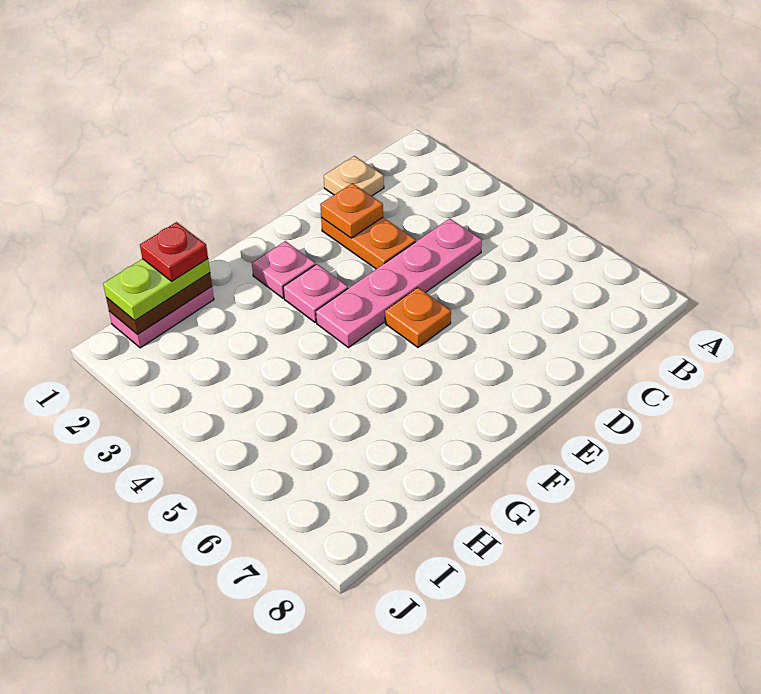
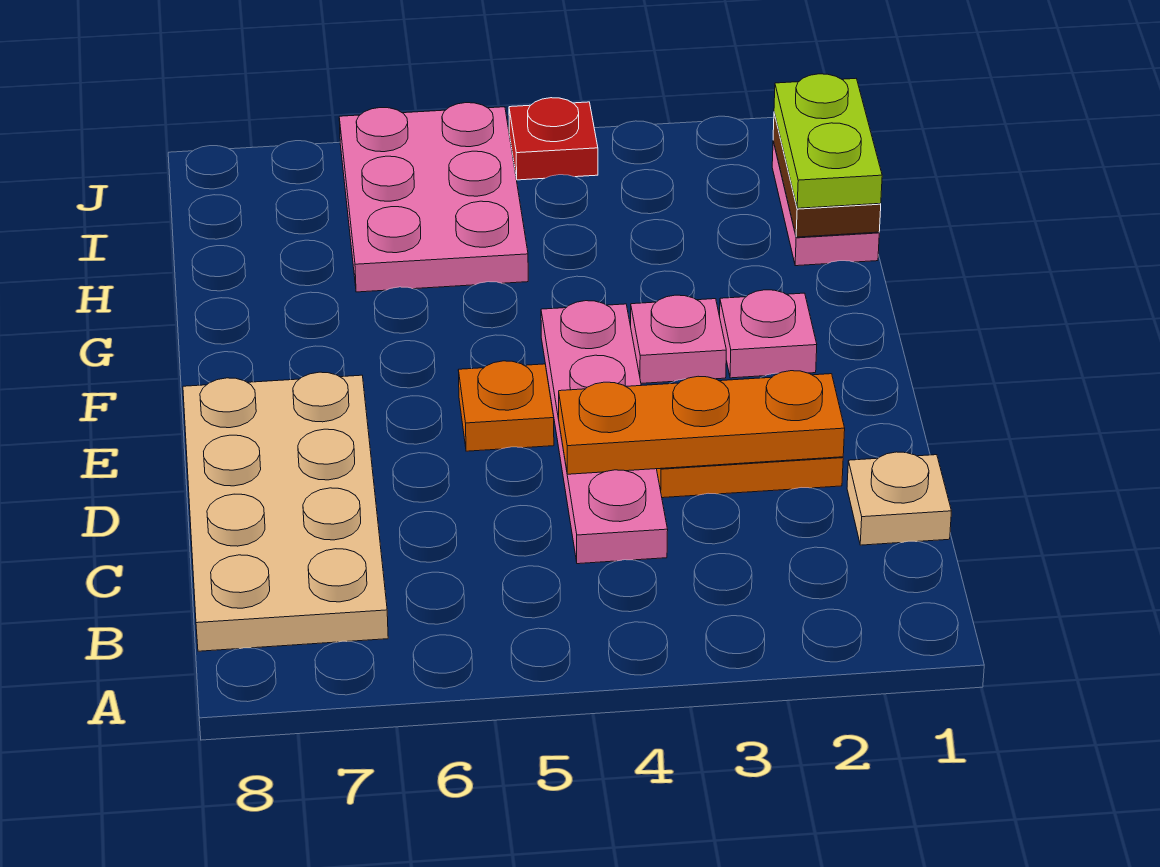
none -> tan plate B7:E8 level 1
orange plate D2 level 2 -> orange plate D2:D4 level 2
red plate H1 level 4 -> red plate J4 level 1
none -> pink plate H5:J6 level 1

